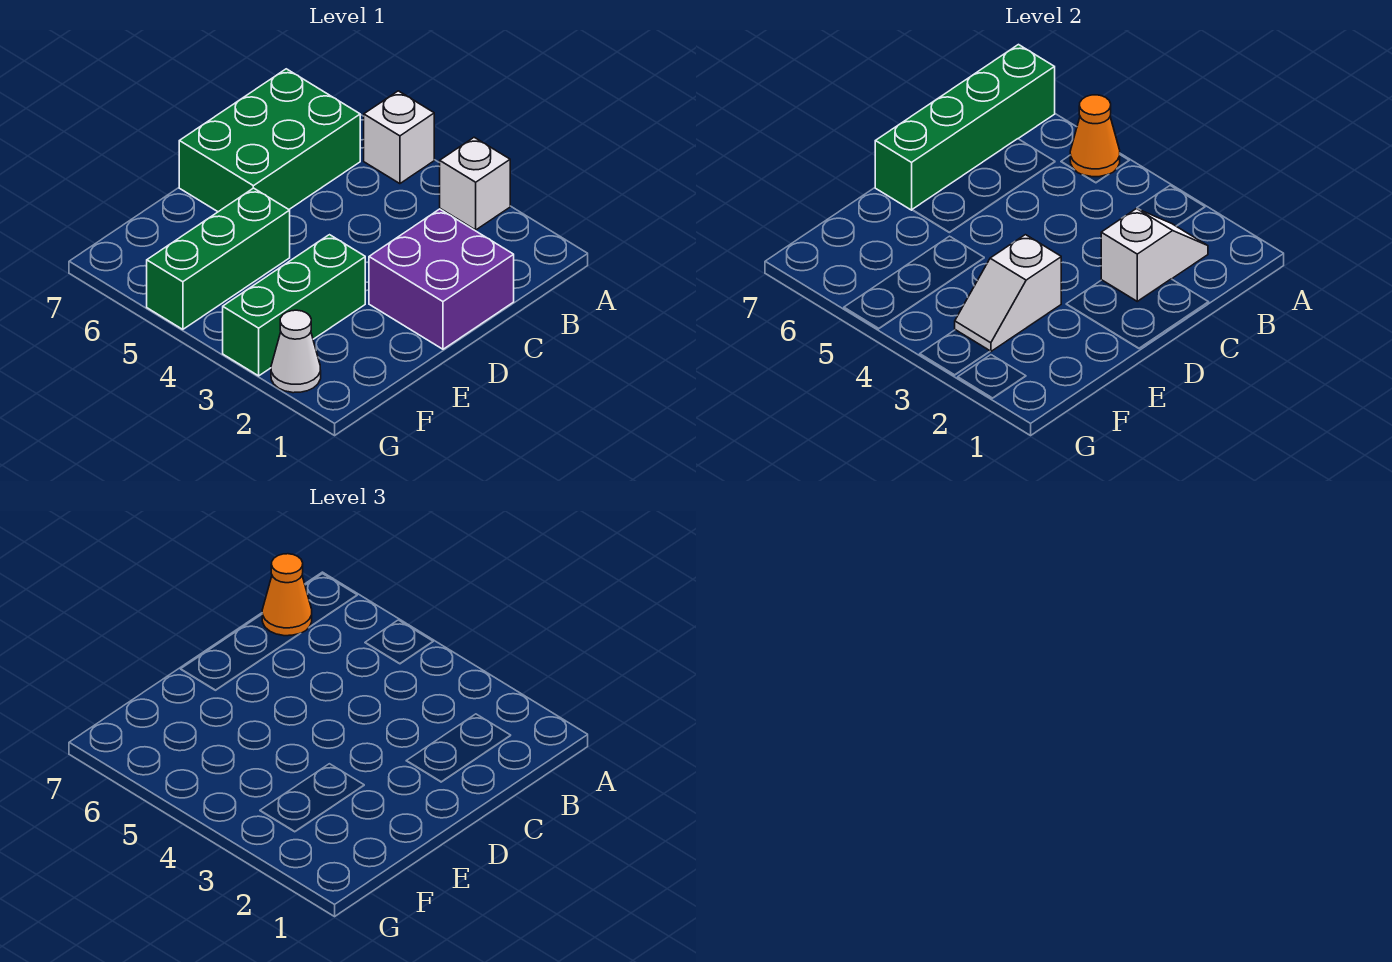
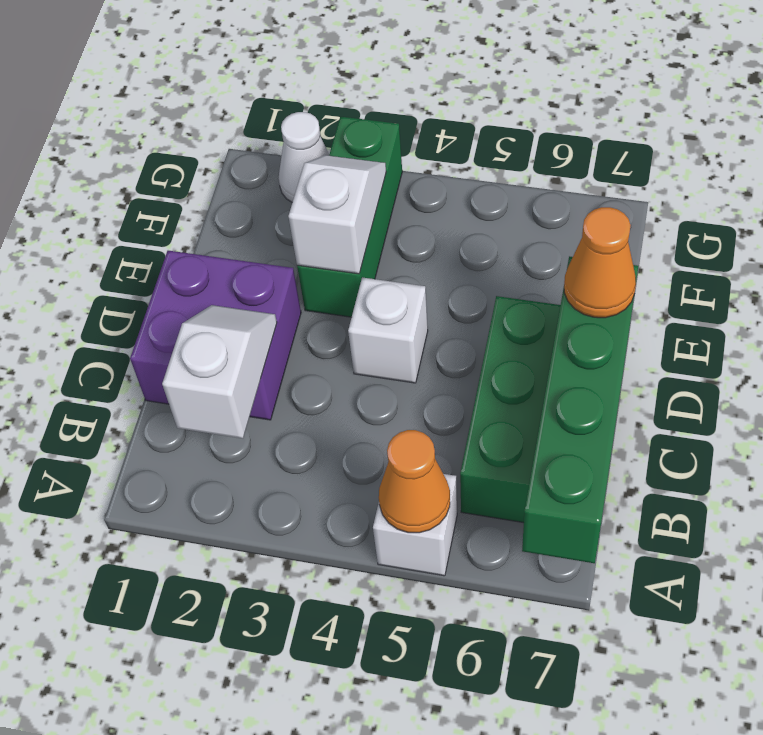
white brick A3 level 1 -> white brick D4 level 1
white slope B2:C2 level 2 top C -> white slope B2:C2 level 2 top B
orange cone B7 level 3 -> orange cone D7 level 3
green brick E5:G5 level 1 -> none

